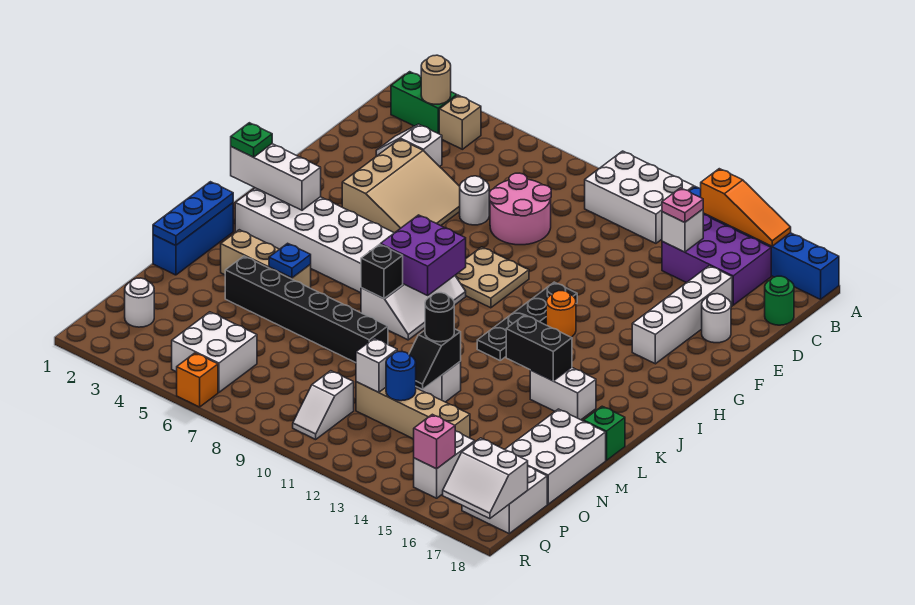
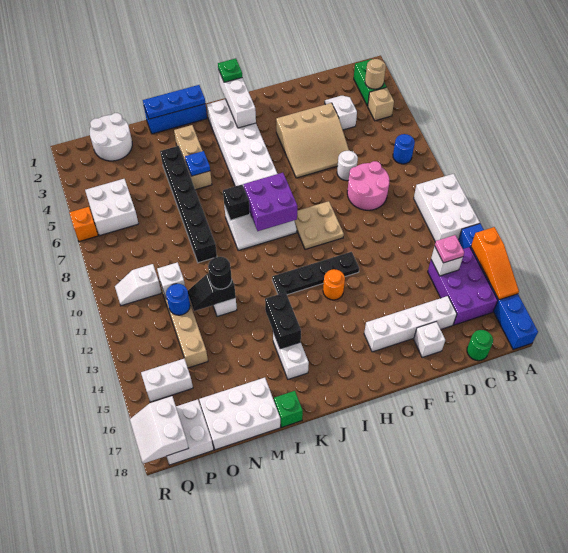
none -> blue round brick B7 level 1
white round brick E17 level 1 -> white brick E17 level 1
white round brick P2 level 1 -> white round brick O1:P2 level 1
pink brick Q15 level 2 -> none

